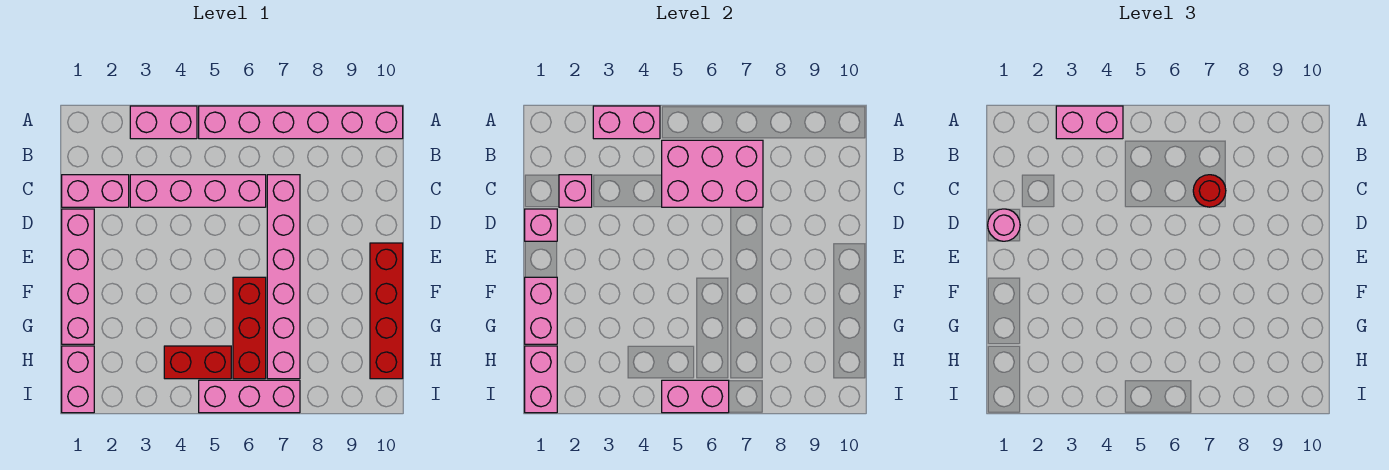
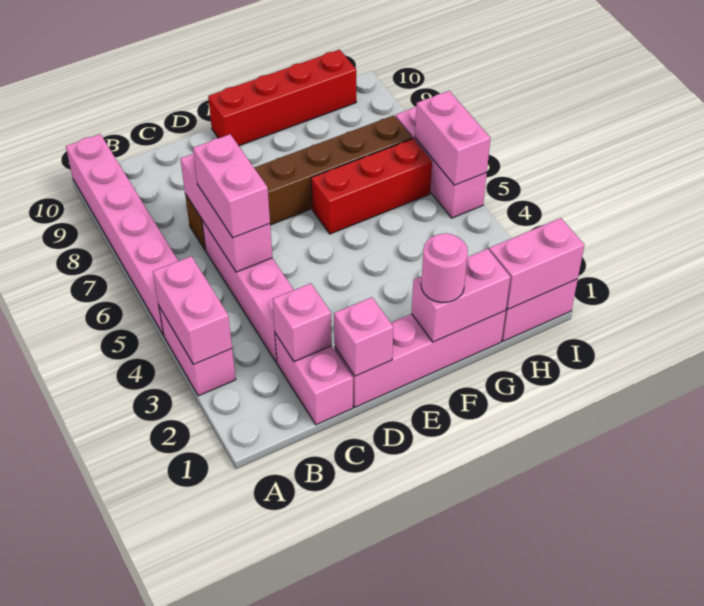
pink brick A3:A4 level 3 -> pink brick C5:C6 level 3
pink brick B5:C7 level 2 -> pink brick C5:C7 level 2
pink brick C7:H7 level 1 -> brown brick C7:H7 level 1
red round brick C7 level 3 -> none
pink round brick D1 level 3 -> pink round brick F1 level 3
red brick H4:H5 level 1 -> none

